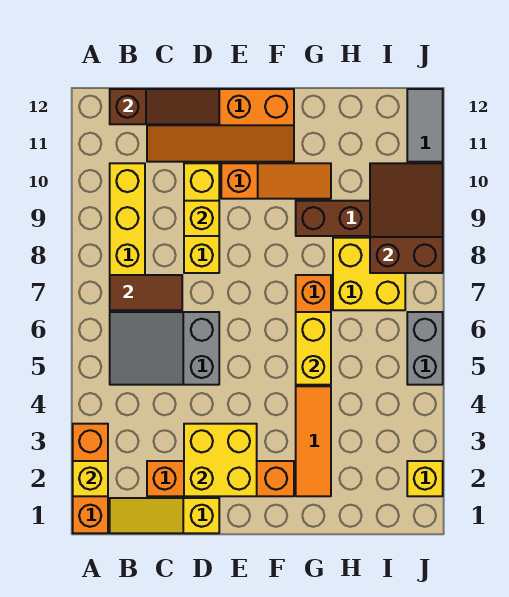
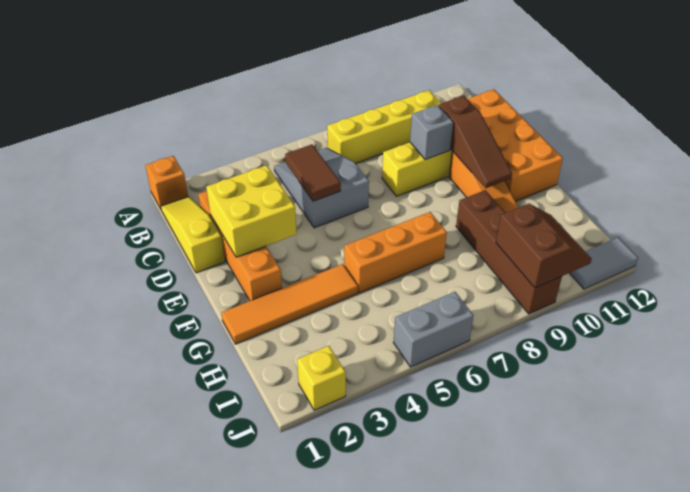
orange brick A1:A3 level 1 -> orange brick A1 level 1
yellow brick A2 level 2 -> none
brown tile B7:C7 level 2 -> brown tile C5:D5 level 2
brown slope B12:D12 level 2 top B -> brown slope D10:F10 level 2 top D
orange slope C11:F12 level 1 top 12 -> orange brick C11:F12 level 1
yellow brick D9 level 2 -> grey brick D9 level 2
orange tile G2:G4 level 1 -> orange tile G1:G4 level 1
yellow brick G5:G6 level 2 -> none
yellow brick H7:I8 level 1 -> none
brown slope I8:J10 level 2 top 8 -> brown slope I9:J10 level 2 top 9

